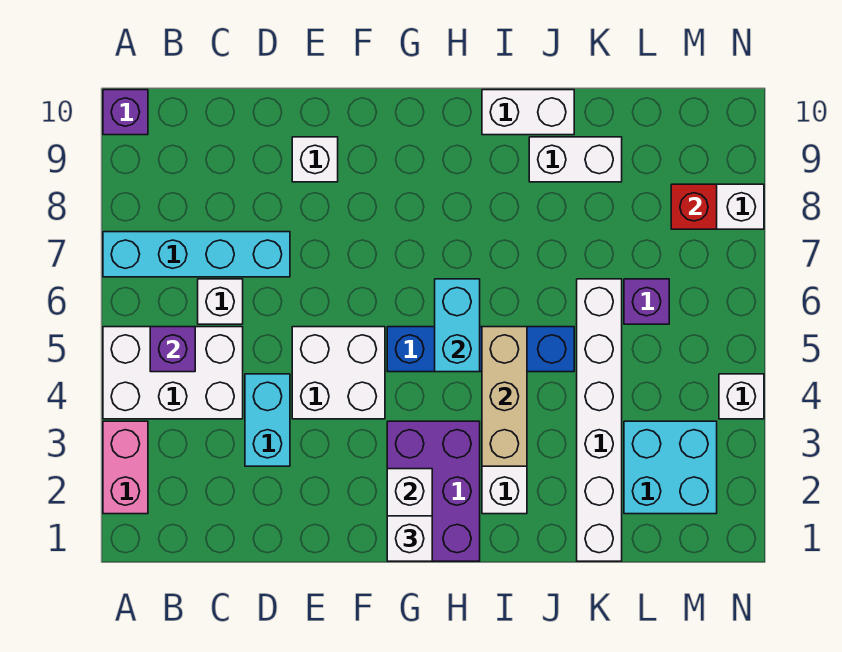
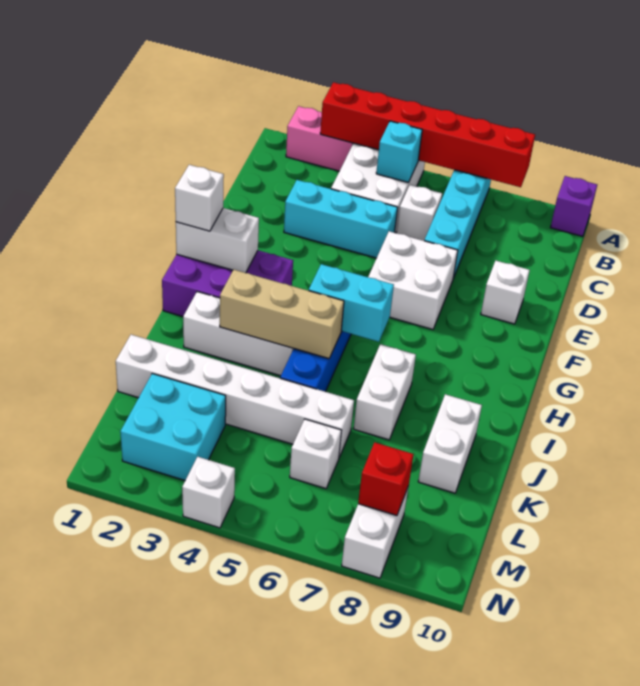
none -> red brick A3:A8 level 2
purple brick B5 level 2 -> cyan brick B5 level 2
cyan brick D3:D4 level 1 -> cyan brick D3:D5 level 1
white brick E4:F5 level 1 -> white brick E6:F7 level 1
white brick I10:J10 level 1 -> white brick I7:J7 level 1
purple brick L6 level 1 -> white brick L6 level 1

